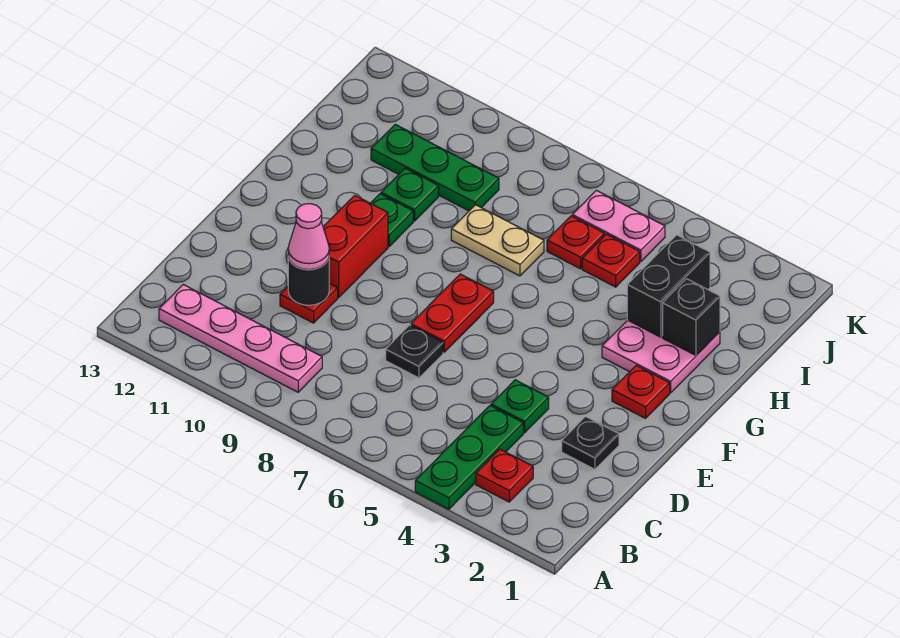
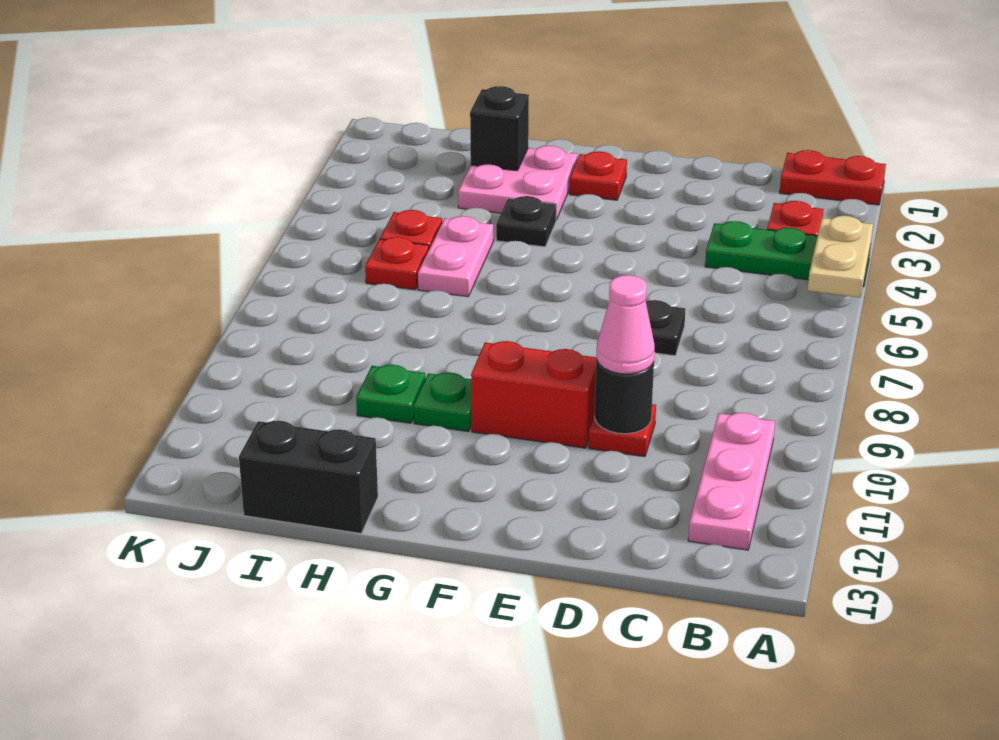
pink plate B9:B12 level 1 -> pink plate B10:B12 level 1
black plate D2 level 1 -> black plate G4 level 1
green plate D4 level 1 -> none
red plate E7:F7 level 1 -> red plate A1:B1 level 1
black brick H3:I3 level 2 -> black brick H13:I13 level 1
tan plate H7:H8 level 1 -> tan plate A4:A5 level 2
green plate I9:I11 level 1 -> none
pink plate J5:J6 level 1 -> pink plate H5:H6 level 1

